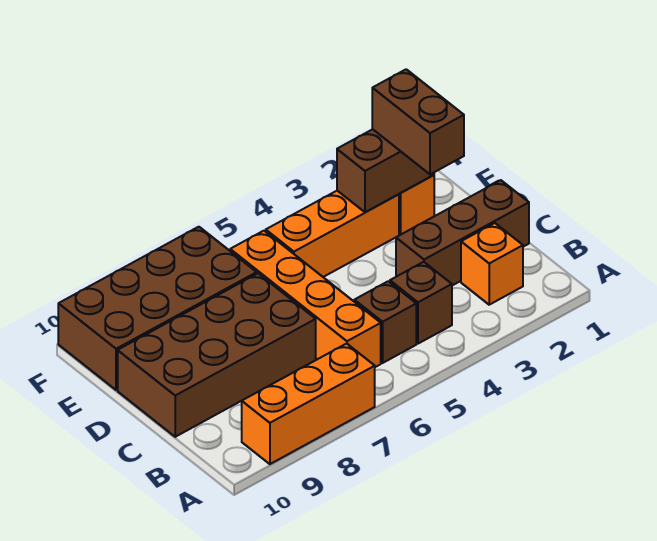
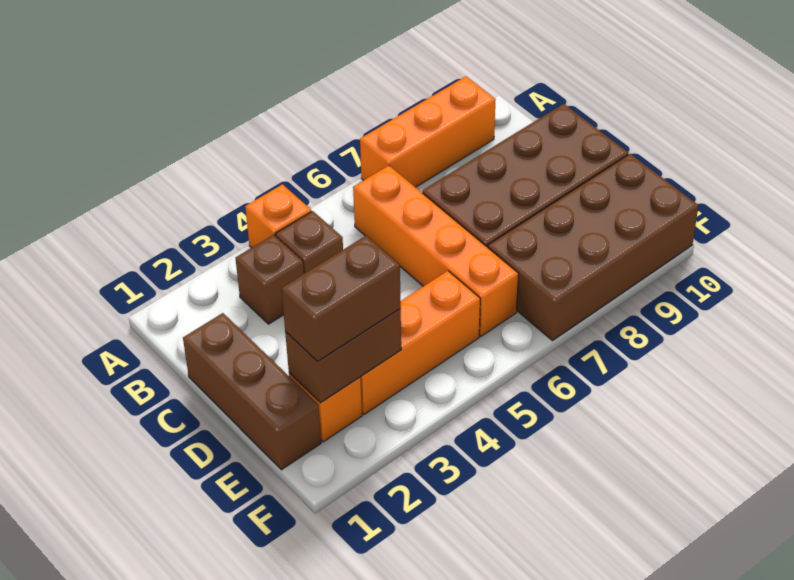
orange brick B2 level 1 -> orange brick A4 level 1
brown brick B5 level 1 -> brown brick B3 level 1
brown brick C1:C3 level 1 -> brown brick C1:E1 level 1
brown brick D2:E2 level 3 -> brown brick E2:E3 level 3

